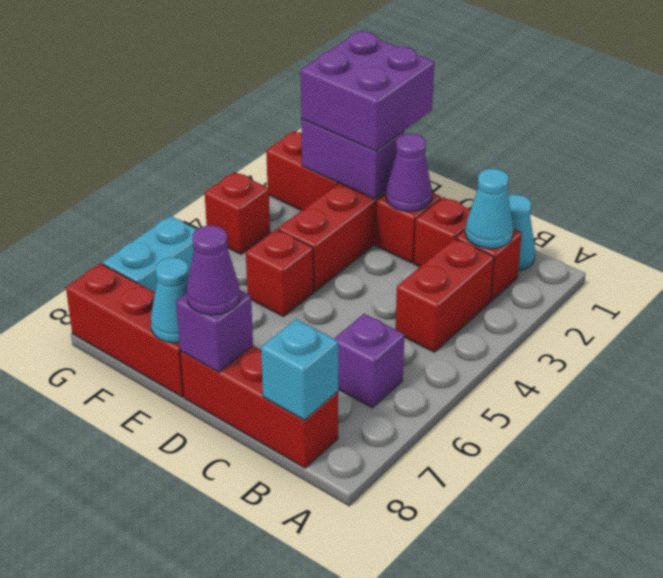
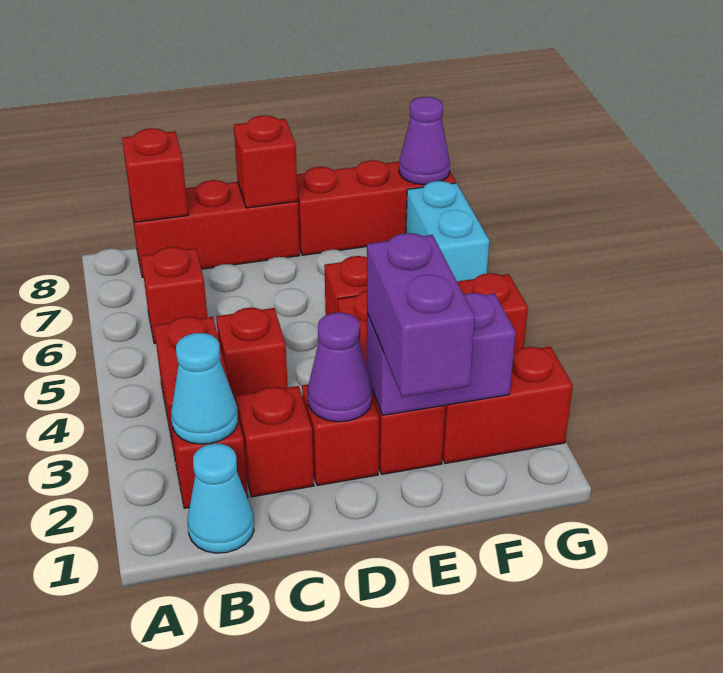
purple brick B6 level 1 -> red brick B6 level 1
cyan brick B8 level 2 -> red brick B8 level 2
none -> red brick C4 level 1
purple brick D8 level 2 -> red brick D8 level 2
purple cone D8 level 3 -> purple cone G8 level 2
purple brick E1:F2 level 3 -> purple brick E1:E2 level 3
cyan cone E8 level 2 -> none

